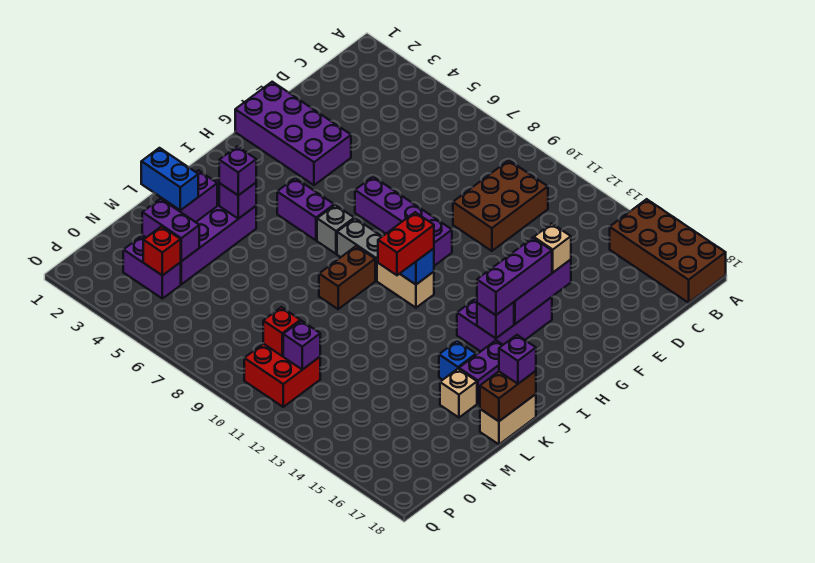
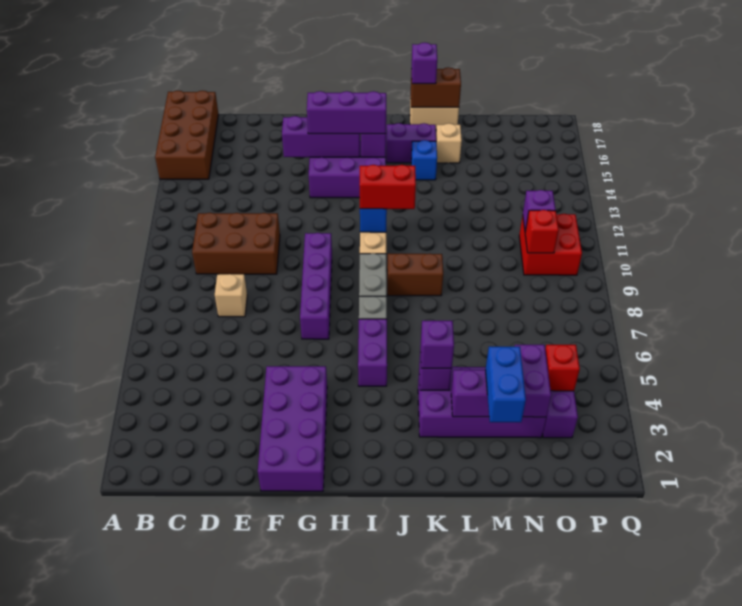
tan brick F15 level 3 -> tan brick D8 level 1

